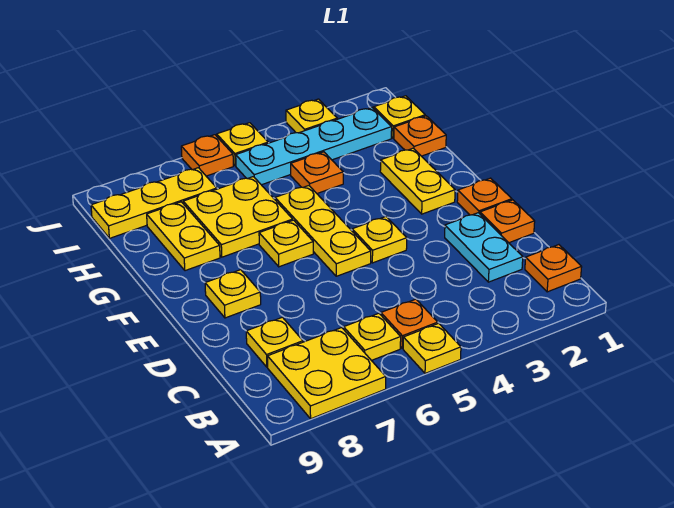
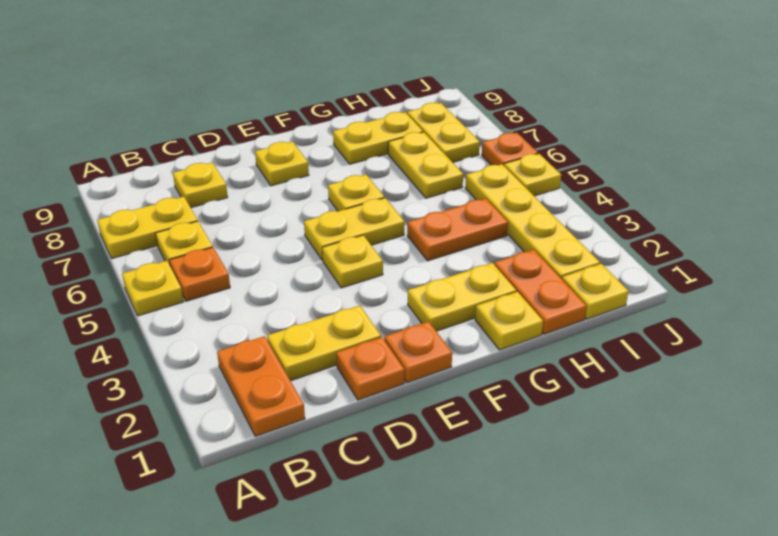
yellow plate A7:B8 level 1 -> yellow plate A7:B7 level 1
orange plate B1 level 1 -> orange plate B1:B2 level 1
cyan plate C2:D2 level 1 -> yellow plate C2:D2 level 1
yellow plate E5:G5 level 1 -> yellow plate E5:F5 level 1
yellow plate G6:H7 level 1 -> yellow plate H6:H7 level 1
orange plate H1 level 1 -> orange plate H1:H2 level 1
orange plate H4 level 1 -> orange plate G4:H4 level 1
cyan plate I2:I5 level 1 -> yellow plate I2:I5 level 1
yellow plate I7:I9 level 1 -> yellow plate I7:I8 level 1
yellow plate J3 level 1 -> yellow plate G1 level 1

